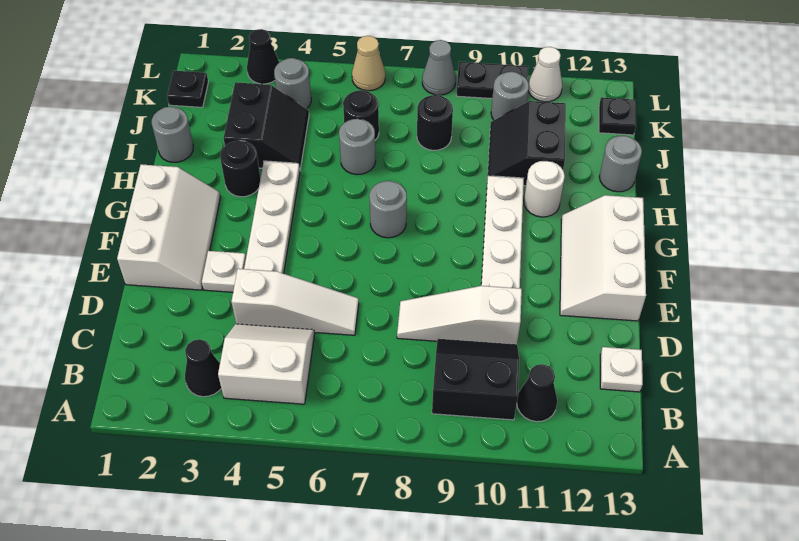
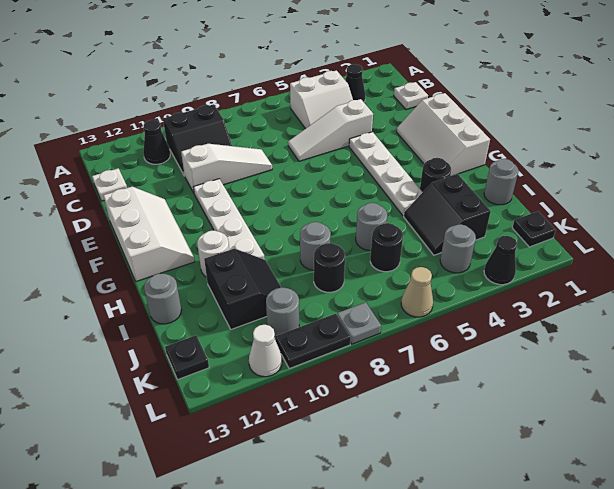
white plate E3 level 1 -> white plate C1 level 1
grey round brick G7 level 1 -> grey round brick I8 level 1
grey cone L8 level 1 -> grey plate L8 level 1

